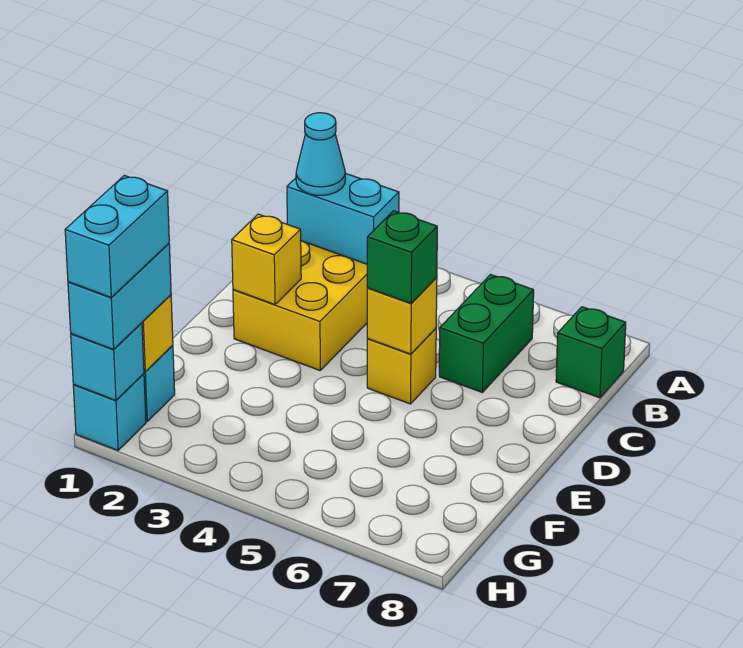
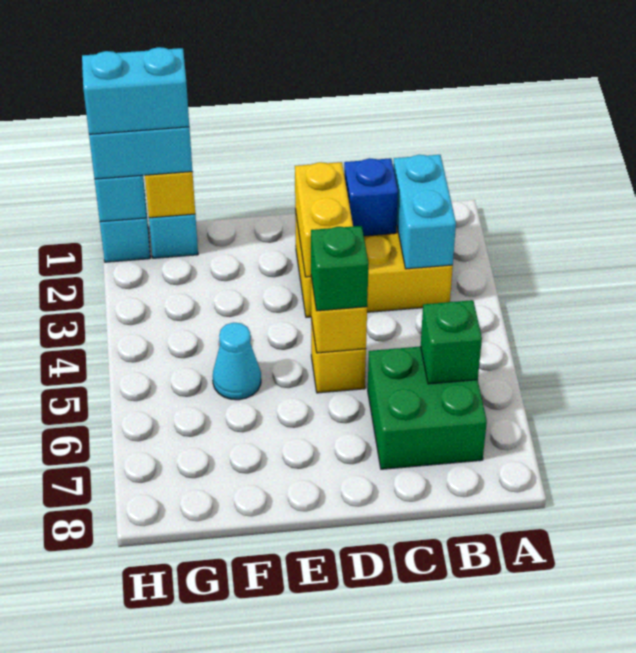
cyan cone B2 level 3 -> cyan cone F5 level 1
green brick B6:C6 level 1 -> green brick B6:C7 level 1
green brick B8 level 1 -> green brick B6 level 2
none -> blue brick C2 level 2
yellow brick D2 level 2 -> yellow brick D2:D3 level 2

